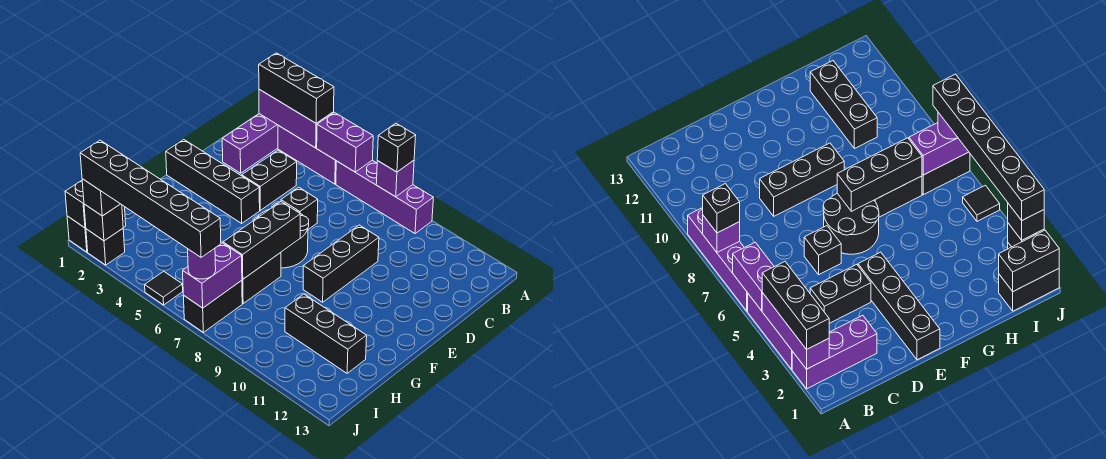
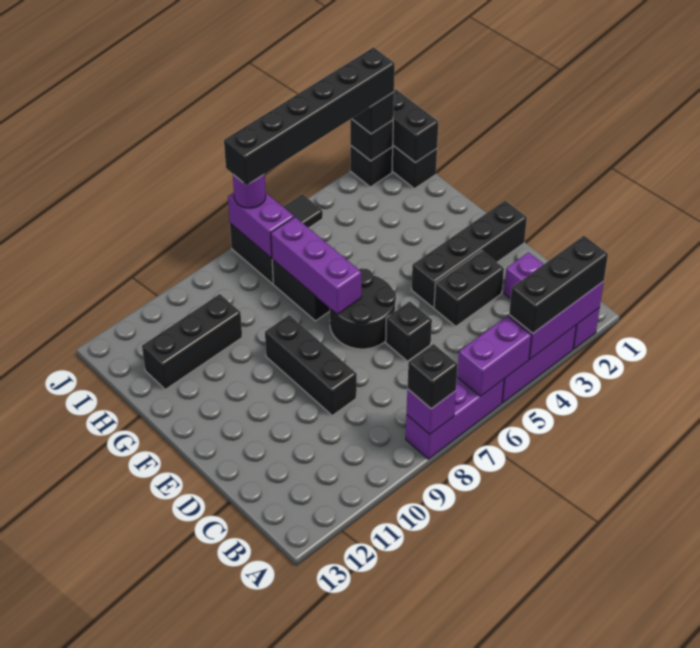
purple brick A6:A9 level 1 -> purple brick A6:A8 level 1
black brick C4:D4 level 1 -> black brick D3:D4 level 1
black brick F7:H7 level 2 -> purple brick F7:H7 level 2

